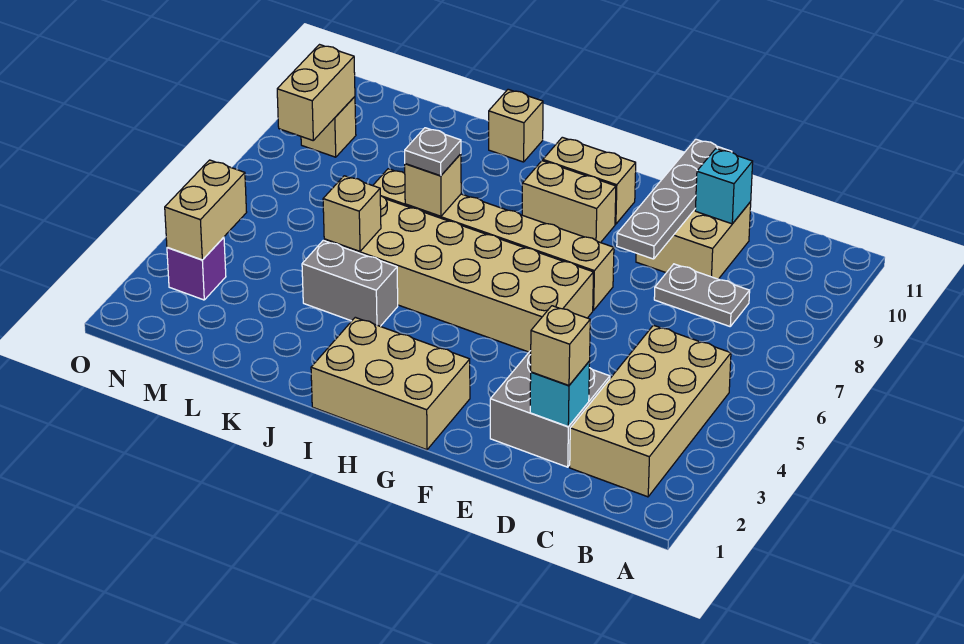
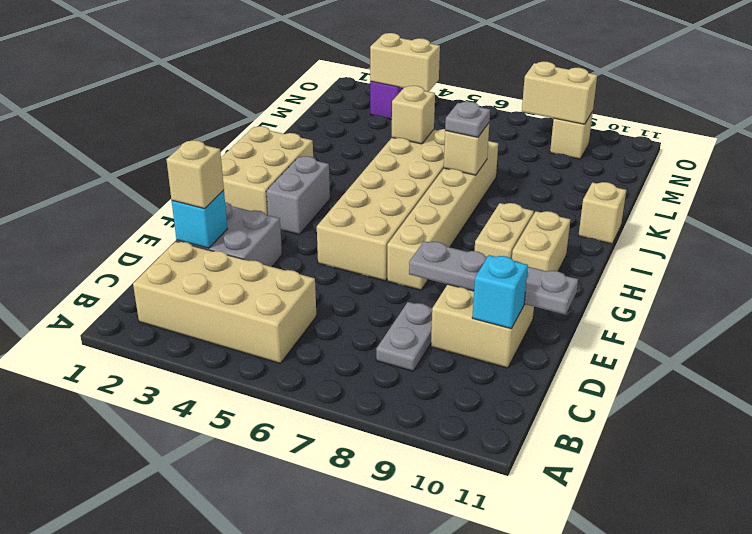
grey brick J4:K4 level 1 -> grey brick G3:H3 level 1

